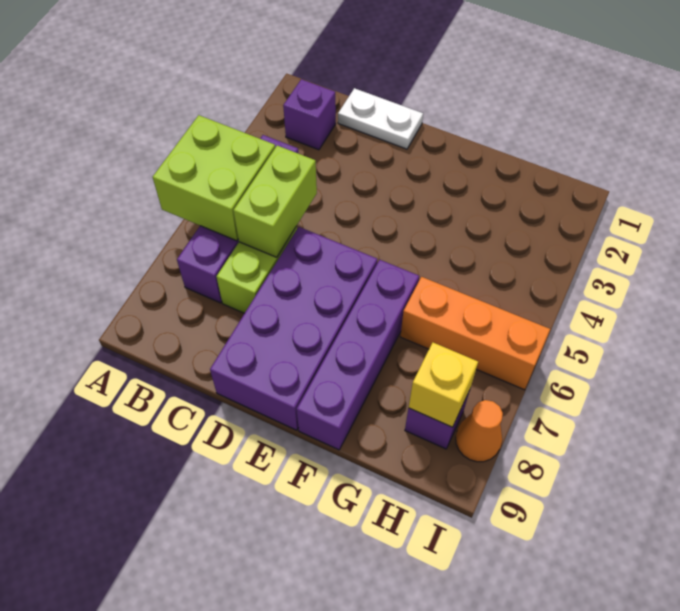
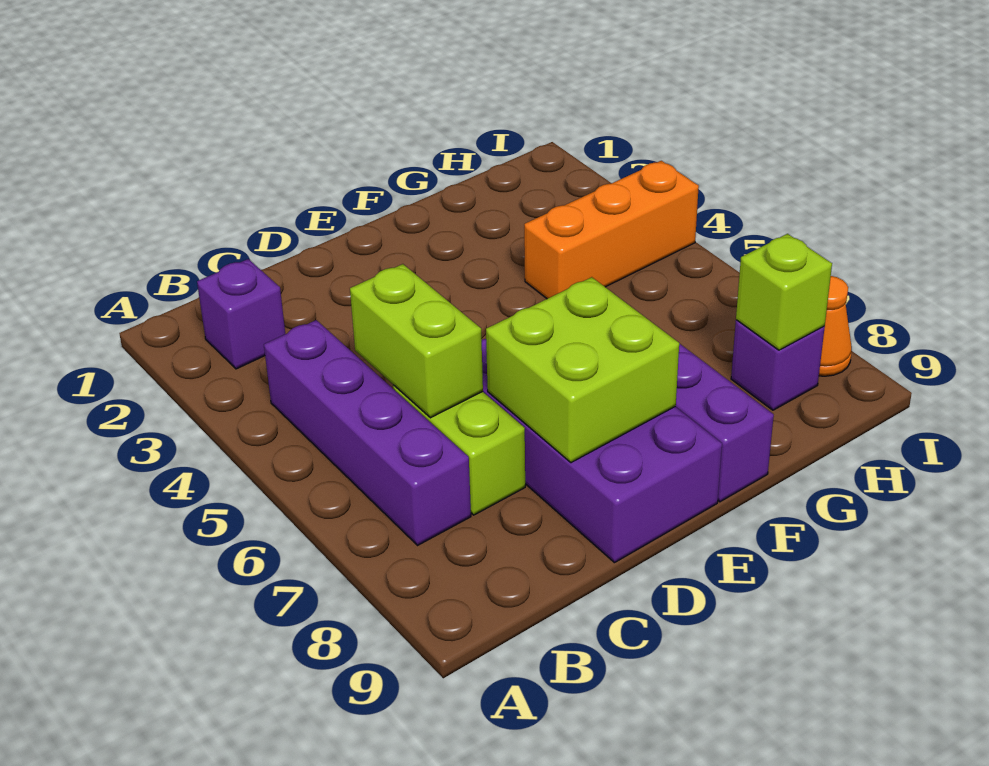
lime brick A5:B6 level 2 -> lime brick D7:E8 level 2
white plate C1:D1 level 1 -> none
orange brick G6:I6 level 1 -> orange brick G4:I4 level 1
yellow brick H8 level 2 -> lime brick H8 level 2

